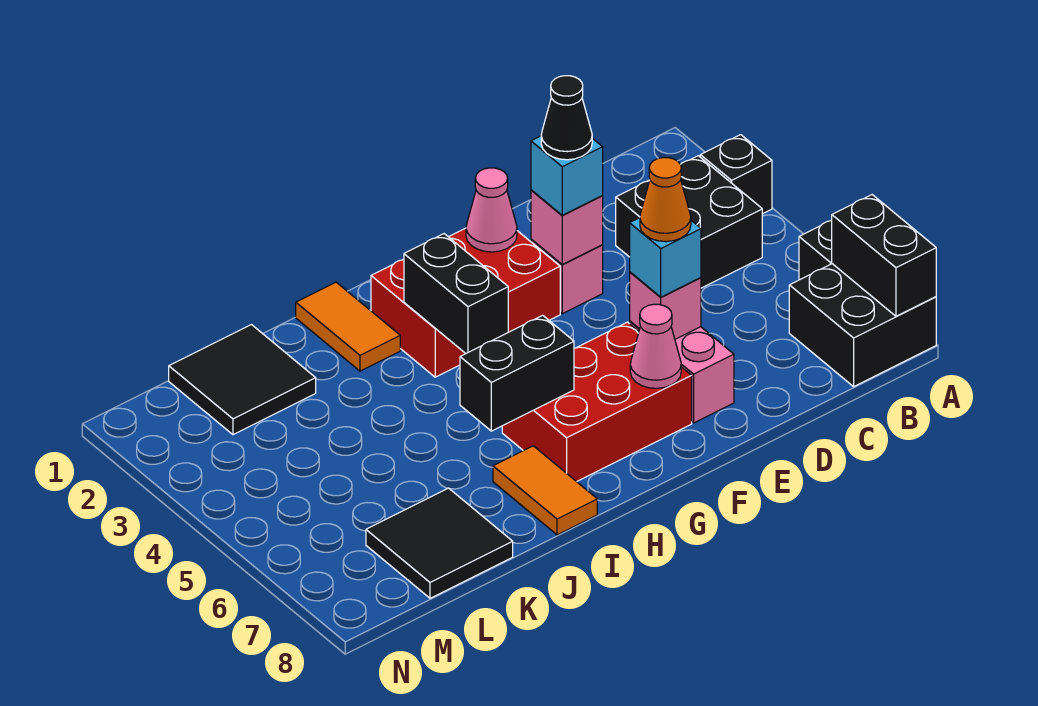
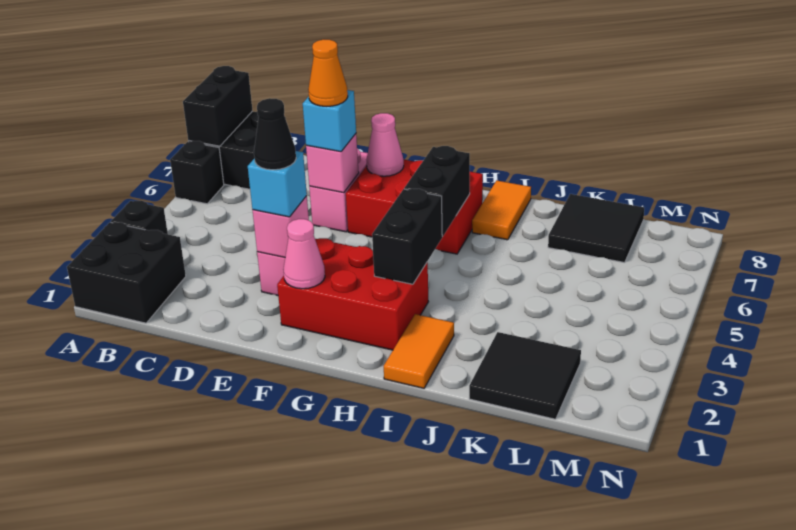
black brick B3:C4 level 1 -> black brick A1:B2 level 1
black brick H6:I6 level 2 -> black brick H5:H6 level 2

